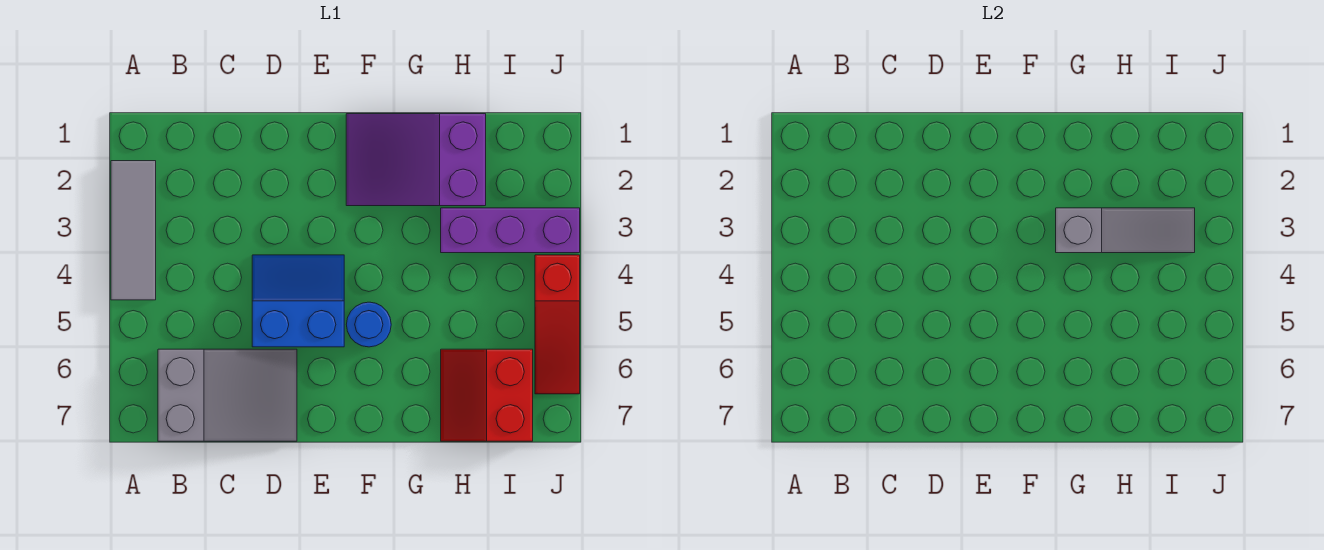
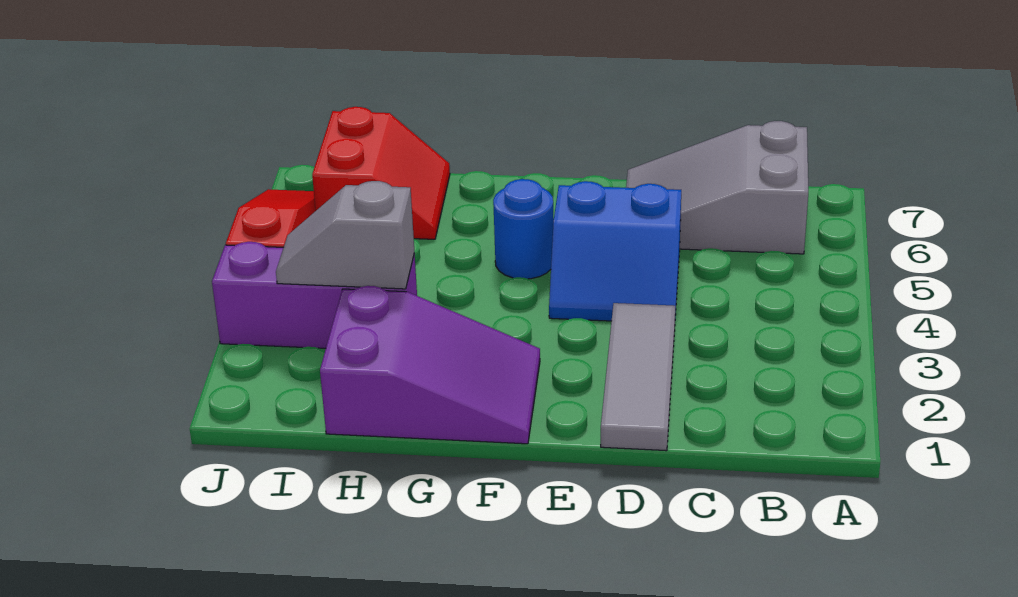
grey tile A2:A4 level 1 -> grey tile D1:D3 level 1
grey slope G3:I3 level 2 top G -> grey slope H3:I3 level 2 top H

